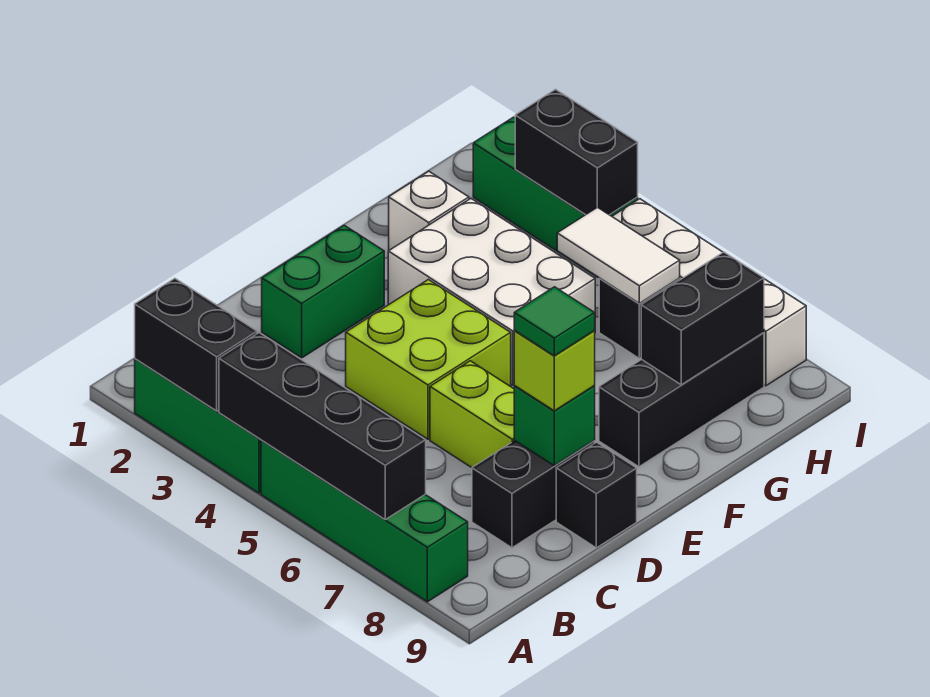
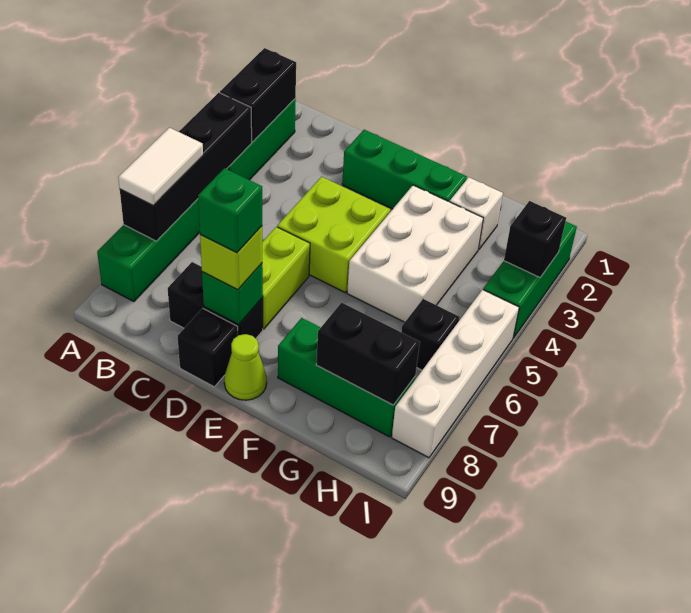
green brick D2:E2 level 1 -> green brick D2:F2 level 1
green tile D8 level 4 -> green brick D8 level 4
none -> lime cone E9 level 1
black brick F8:H8 level 1 -> green brick F8:H8 level 1
white tile H5:H6 level 2 -> white tile A6:A7 level 3
black brick I3:I4 level 2 -> black brick I3 level 2

